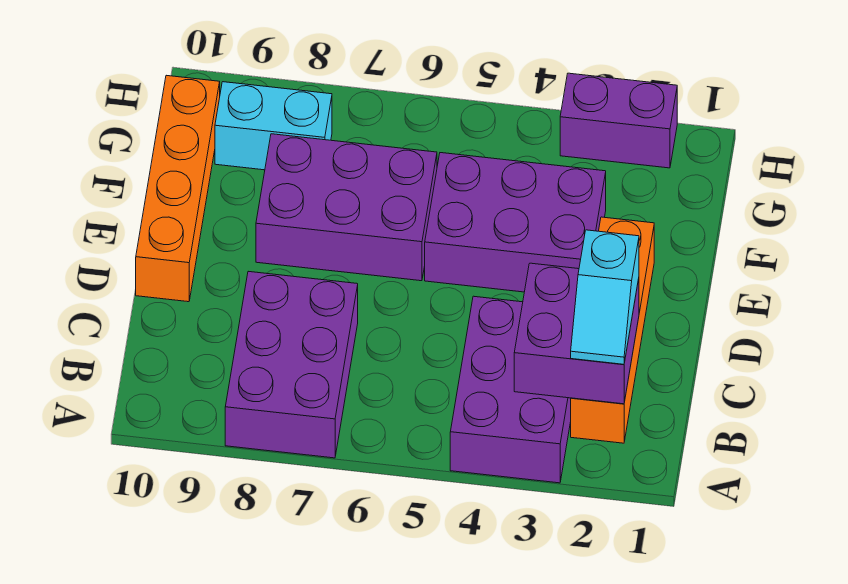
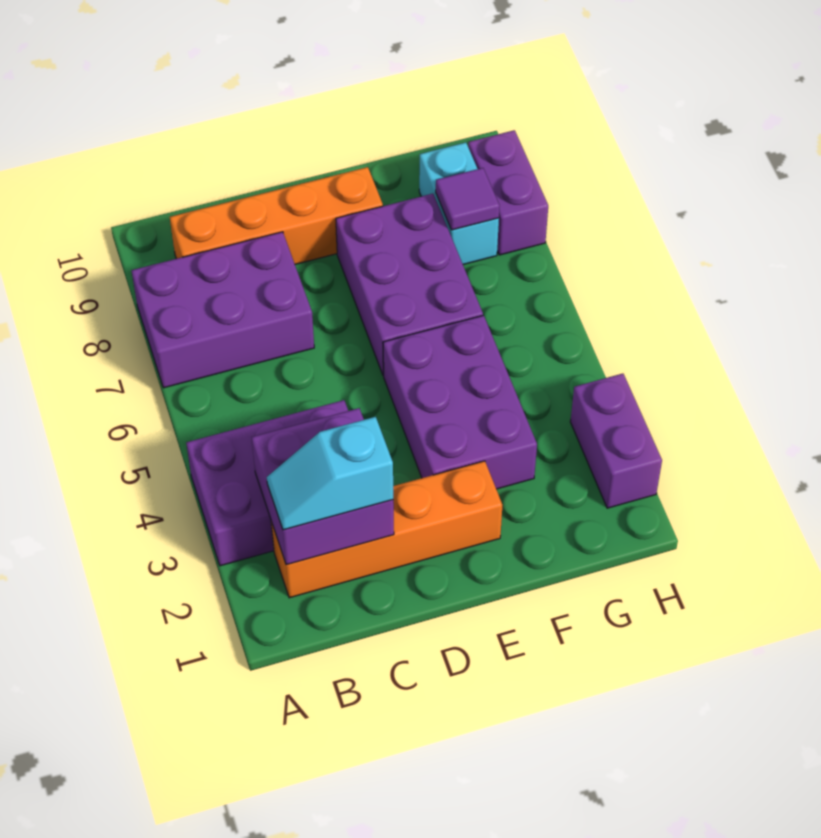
orange brick D10:G10 level 1 -> orange brick B9:E9 level 1
none -> purple tile G8 level 2
none -> purple brick H8:H9 level 1

